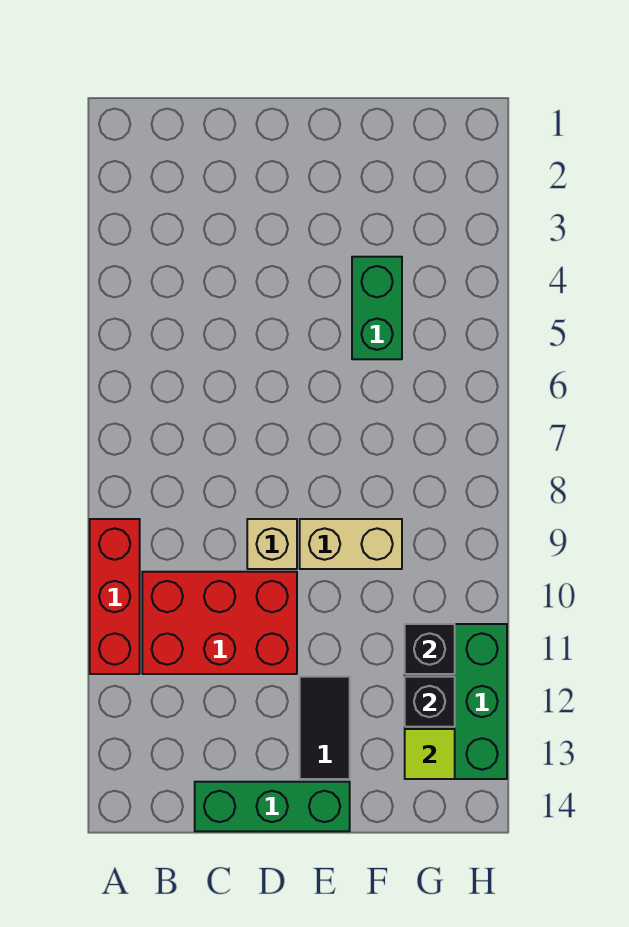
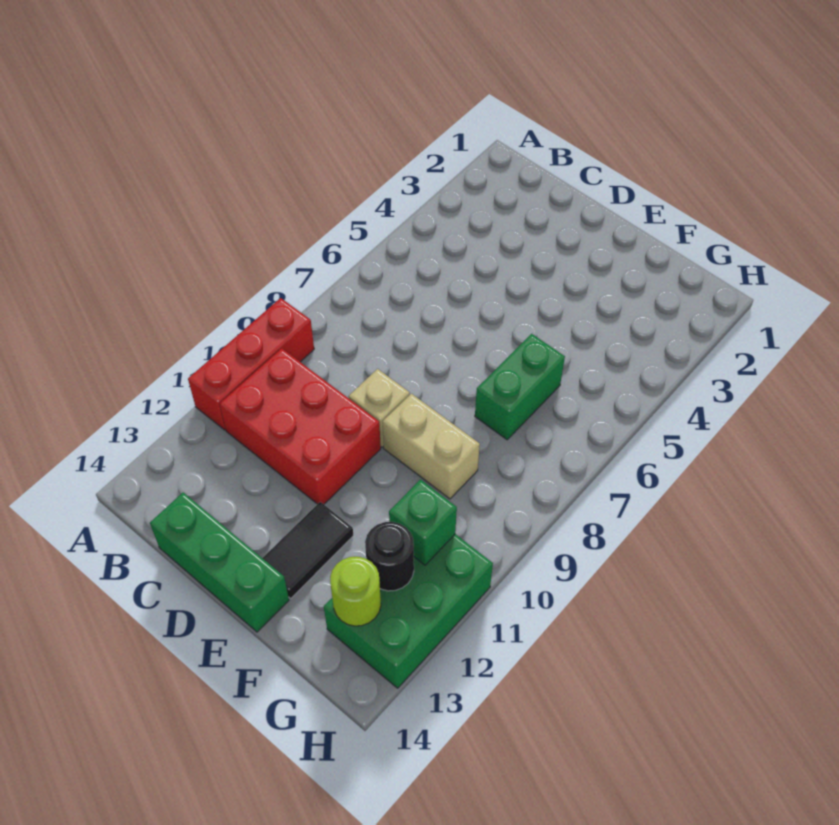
green brick F4:F5 level 1 -> green brick F6:F7 level 1
black brick G11 level 2 -> green brick G11 level 2
black brick G12 level 2 -> black round brick G12 level 2
lime tile G13 level 2 -> lime round brick G13 level 2

